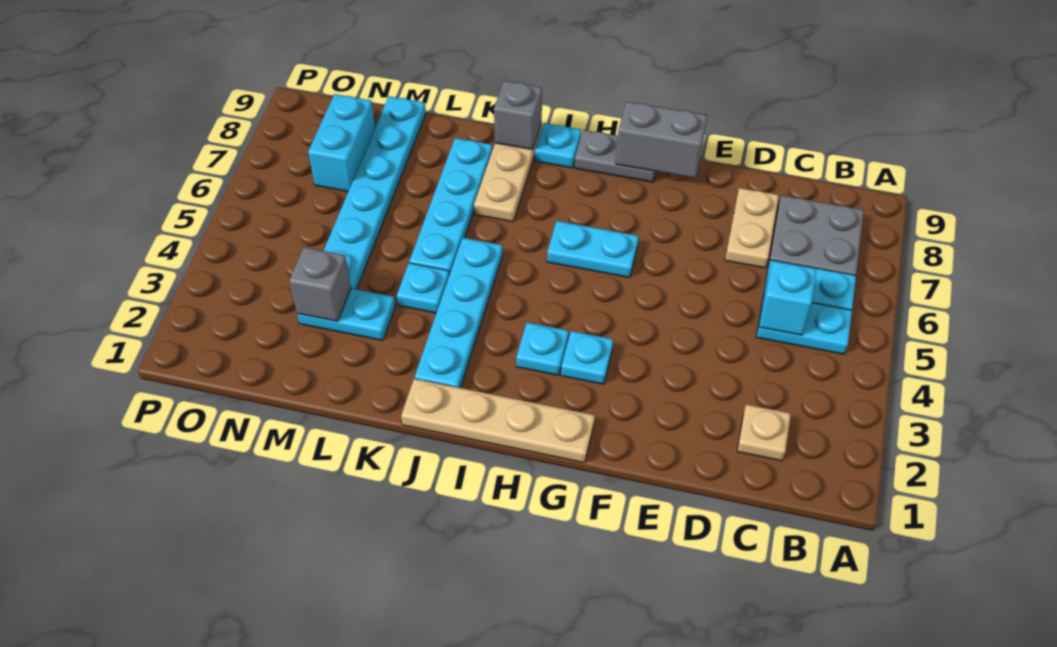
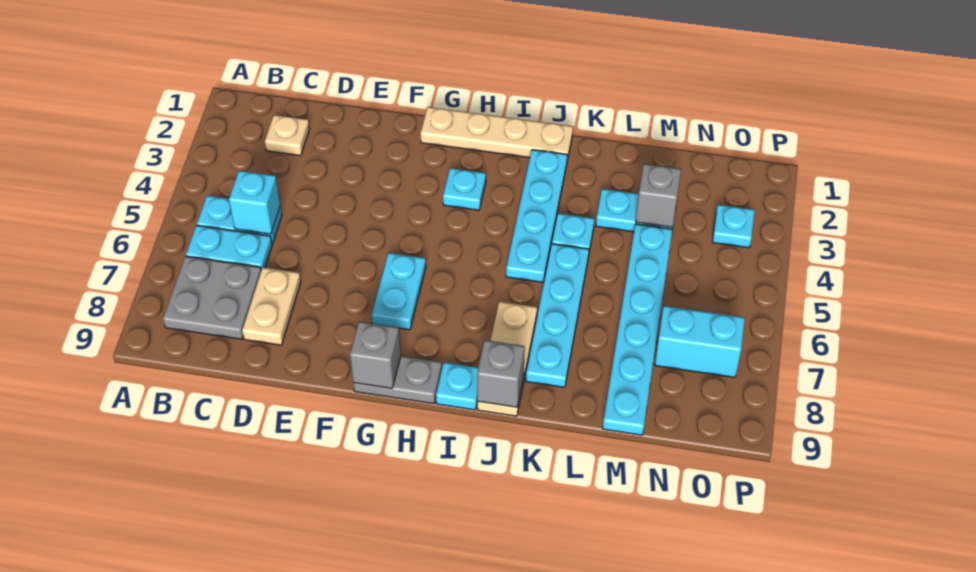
grey brick F9:G9 level 2 -> grey brick G9 level 2
cyan plate G3 level 1 -> cyan plate O3 level 1
cyan plate G6:H6 level 1 -> cyan plate G6:G7 level 1
cyan brick N7:N8 level 1 -> cyan brick N7:O7 level 1

